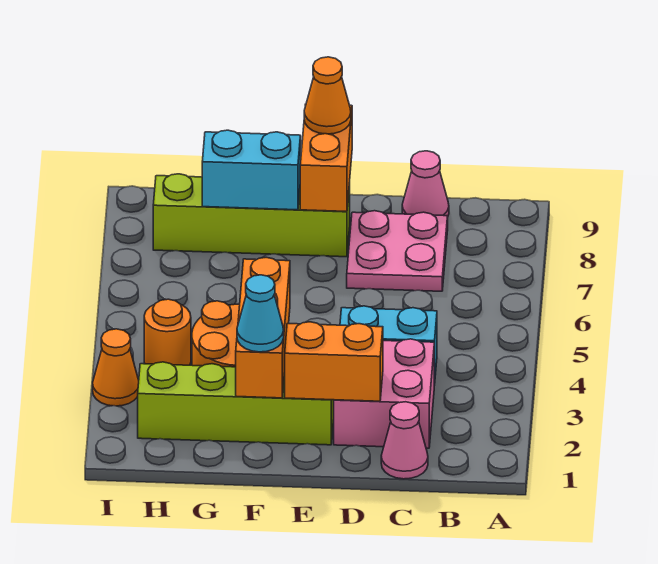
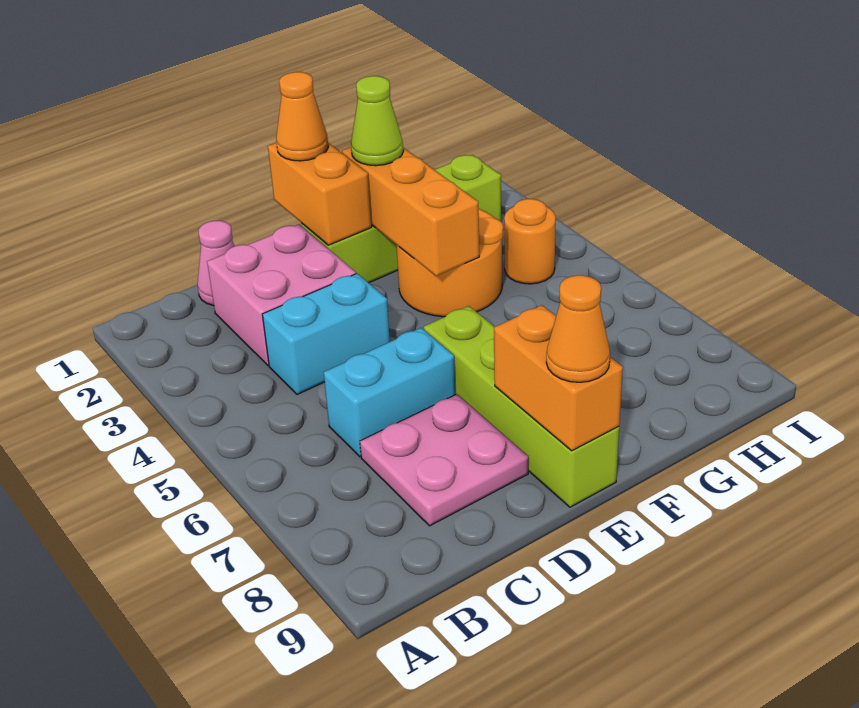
pink cone C9 level 1 -> none
orange brick D2:E2 level 2 -> orange brick E1:E2 level 2
lime brick E8:H8 level 1 -> lime brick E6:E9 level 1
cyan cone F2 level 3 -> lime cone F2 level 3
cyan brick F8:G8 level 2 -> cyan brick C6:D6 level 1
orange cone I3 level 1 -> orange cone E1 level 3

